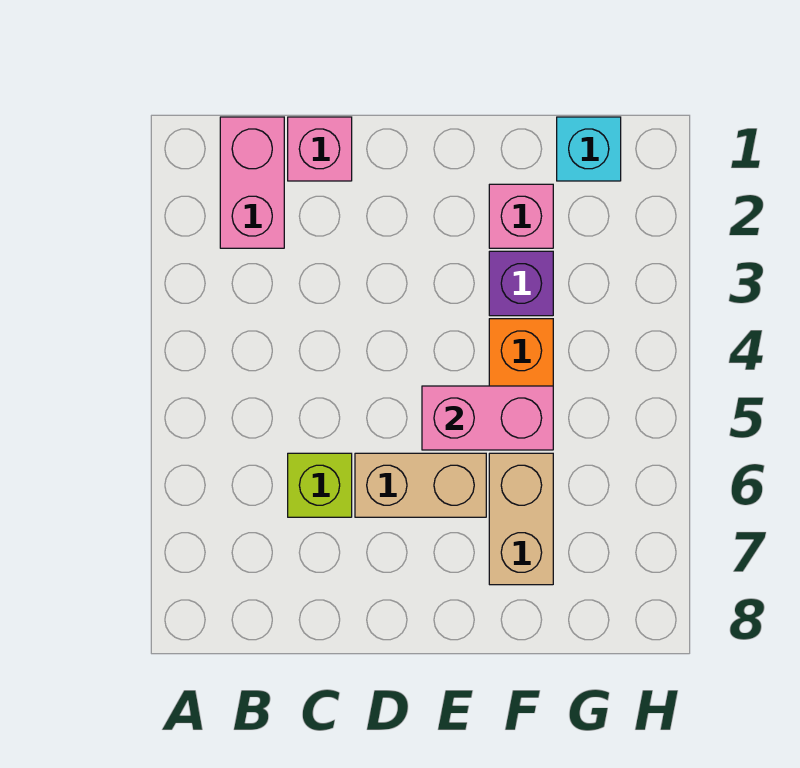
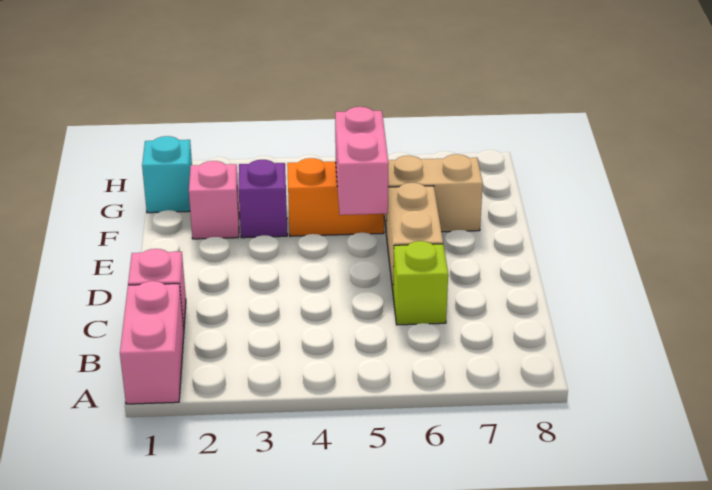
pink brick B1:B2 level 1 -> pink brick A1:B1 level 1

